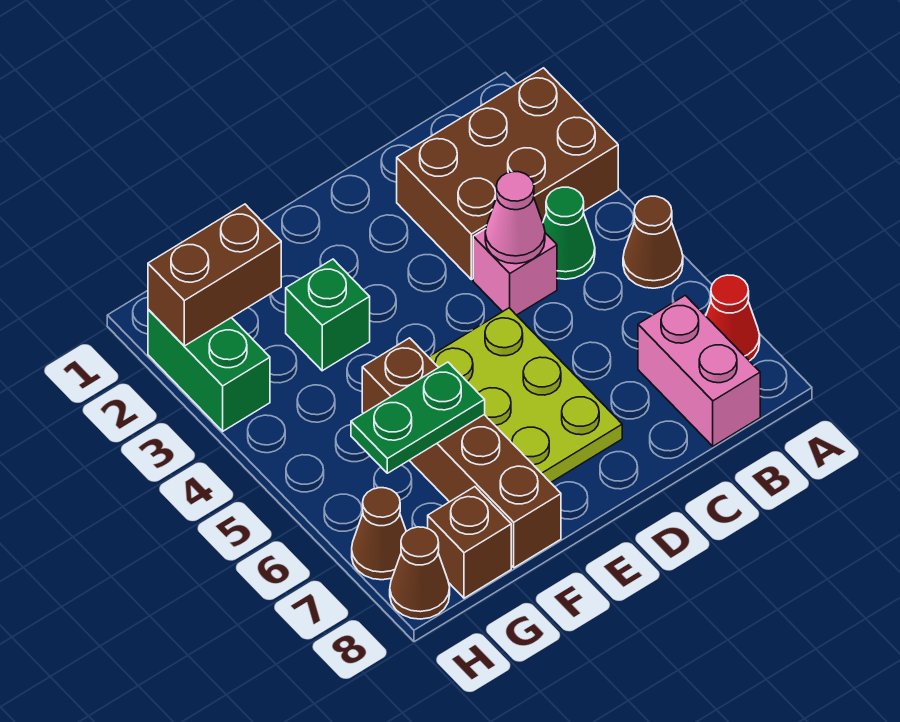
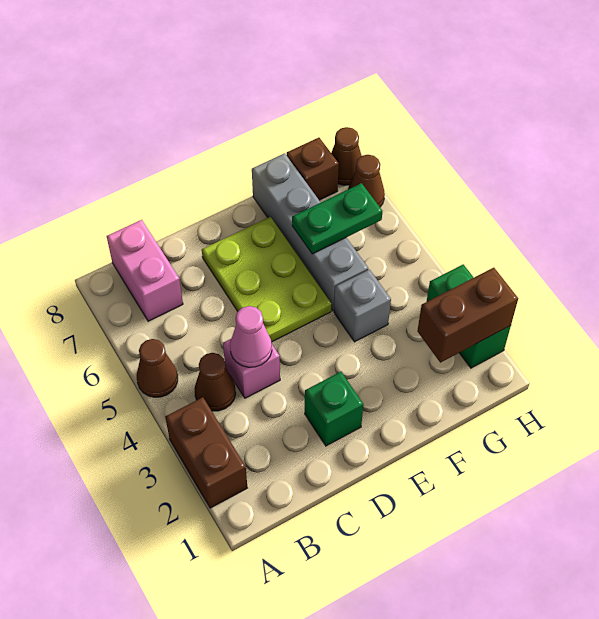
brown brick A2:C3 level 1 -> brown brick A2:A3 level 1
red cone A7 level 1 -> none
green cone B4 level 1 -> brown cone B4 level 1
green brick F3 level 1 -> green brick D2 level 1
none -> grey brick F4 level 1
brown brick F5:F8 level 1 -> grey brick F5:F8 level 1

